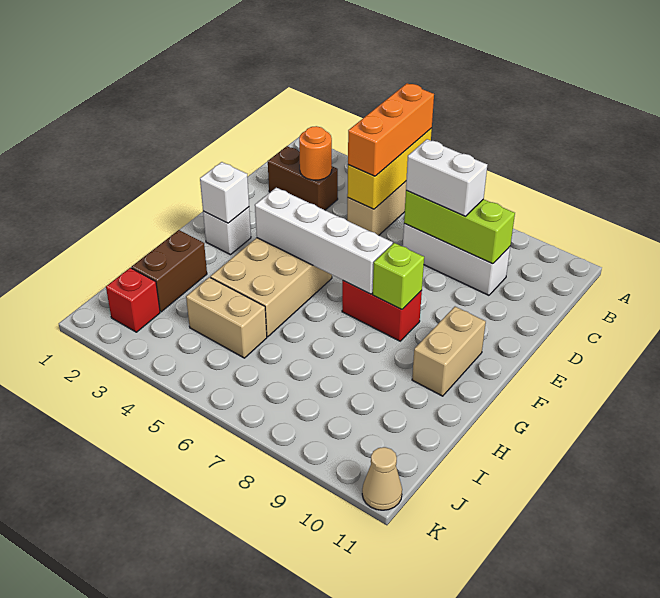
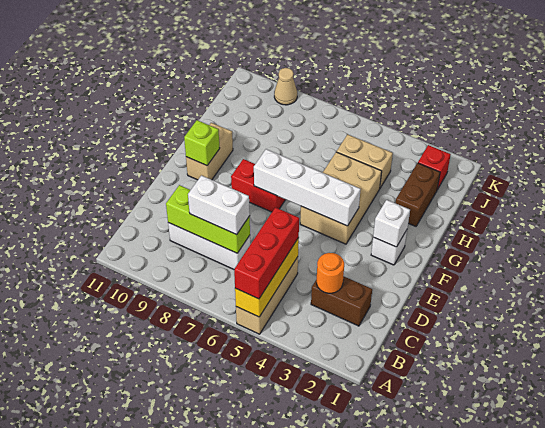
orange brick A5:C5 level 3 -> red brick A5:C5 level 3
lime brick F8 level 2 -> lime brick F10 level 2
tan cone K11 level 1 -> tan cone K9 level 1

